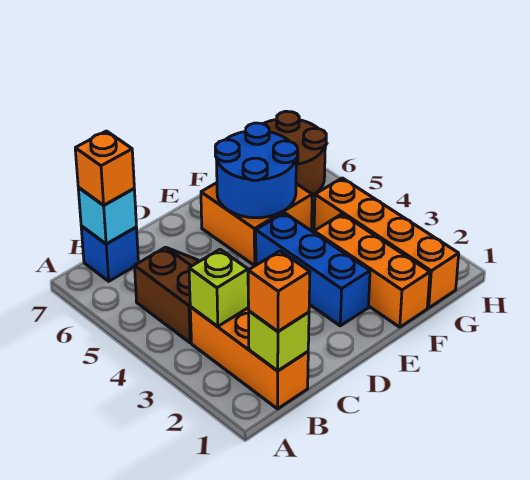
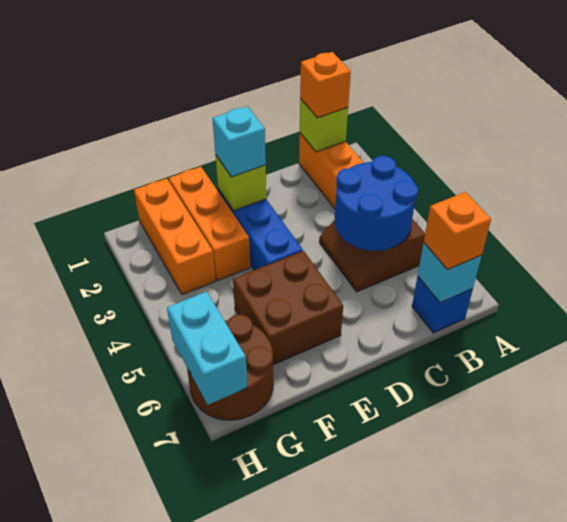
lime brick B3 level 2 -> lime brick E2 level 2
none -> cyan brick E2 level 3
orange brick E5:F6 level 1 -> brown brick E5:F6 level 1
blue round brick E5:F6 level 2 -> blue round brick B4:C5 level 2
orange brick G1:G4 level 1 -> orange brick G1:G3 level 1
none -> cyan brick H6:H7 level 2

